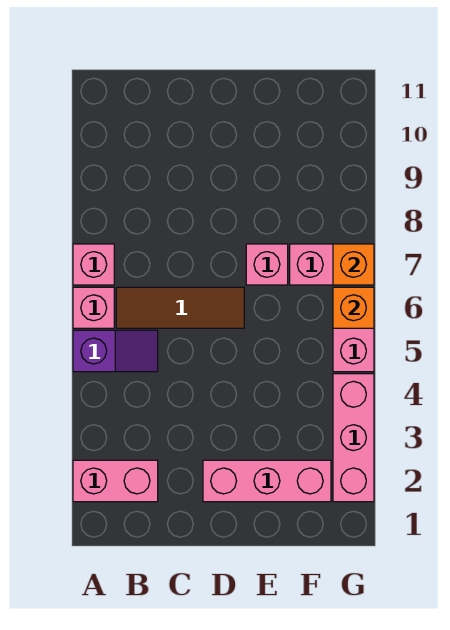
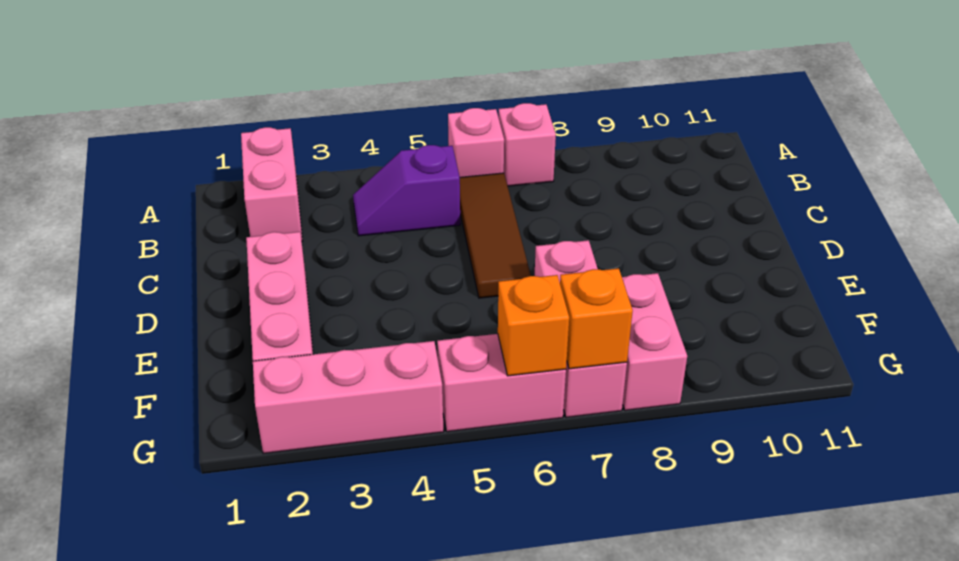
purple slope A5:B5 level 1 top A -> purple slope B4:B5 level 1 top 5
none -> pink brick F8:G8 level 1

